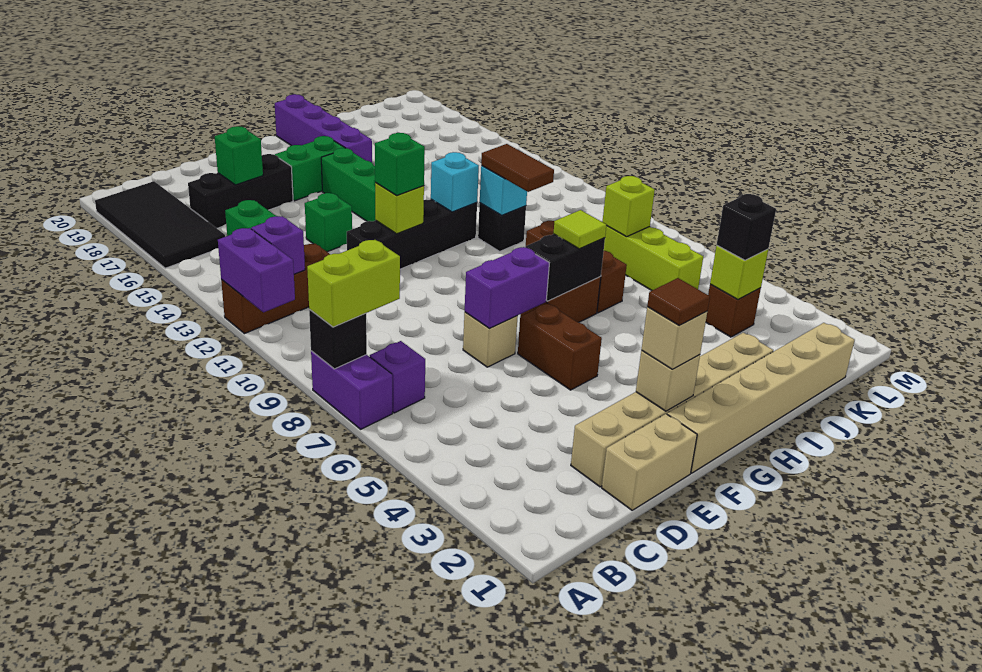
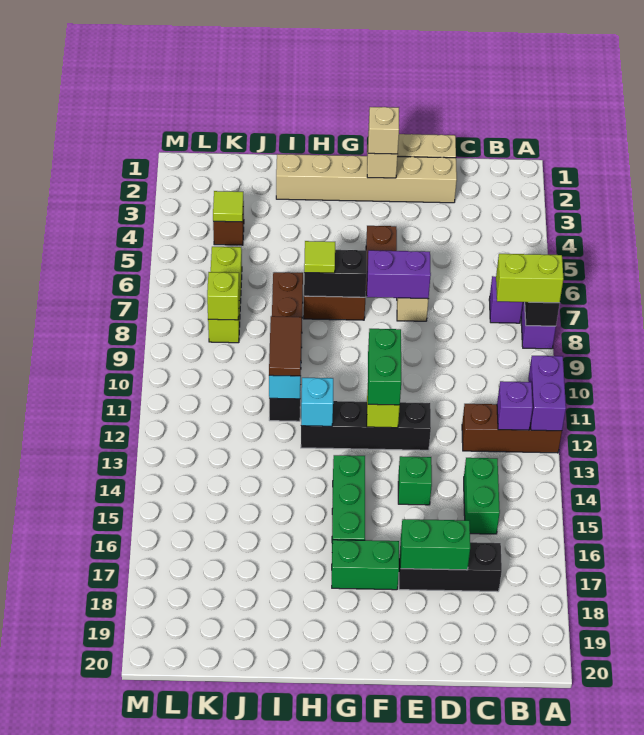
black tile A16:B19 level 1 -> none
green brick D17 level 2 -> green brick D17:E17 level 2
tan brick F1:K1 level 1 -> none
brown tile F2 level 4 -> none
green brick F12 level 3 -> green brick F11:F12 level 3
purple brick H17:H20 level 1 -> none
lime brick K4 level 2 -> lime tile K4 level 2
black brick K4 level 3 -> none

